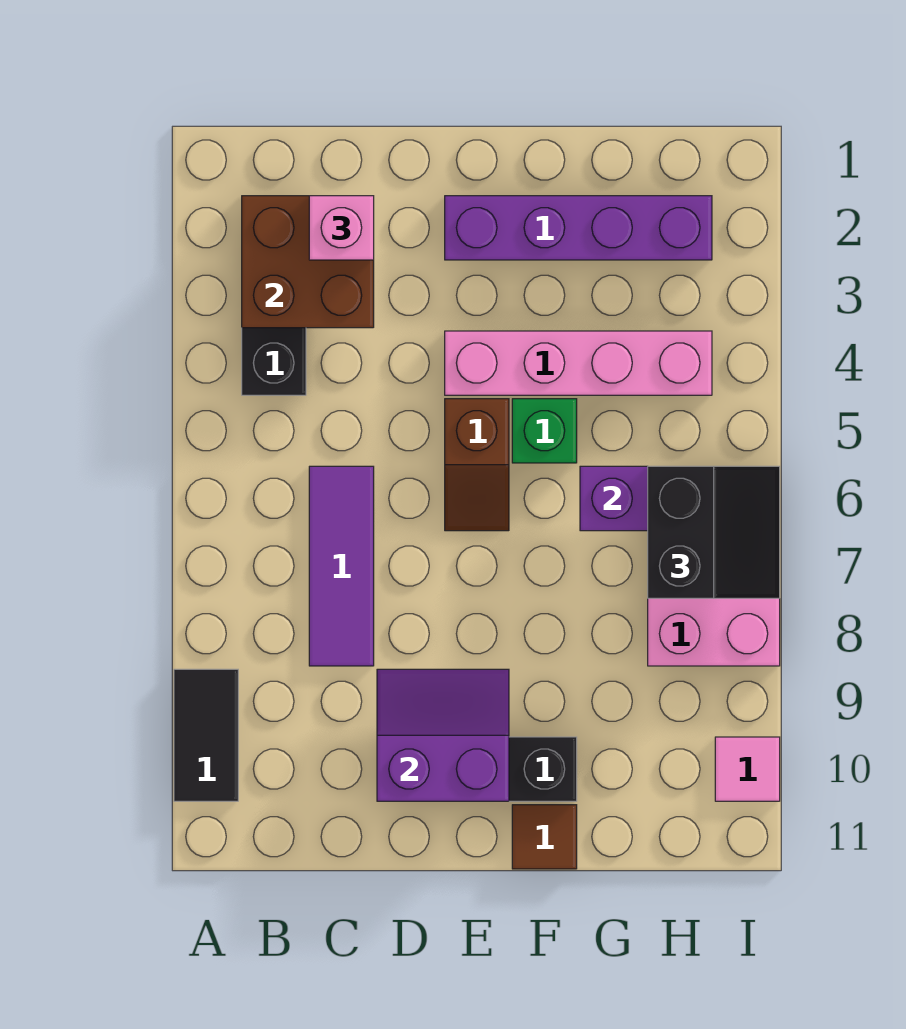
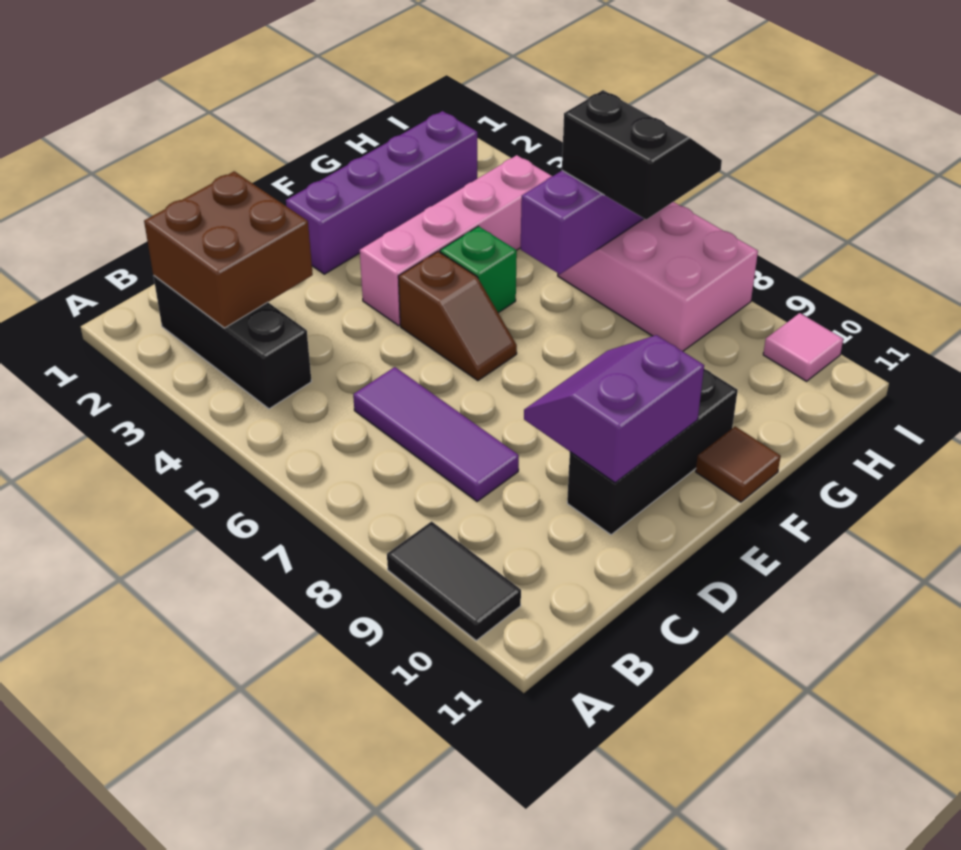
pink brick C2 level 3 -> none

